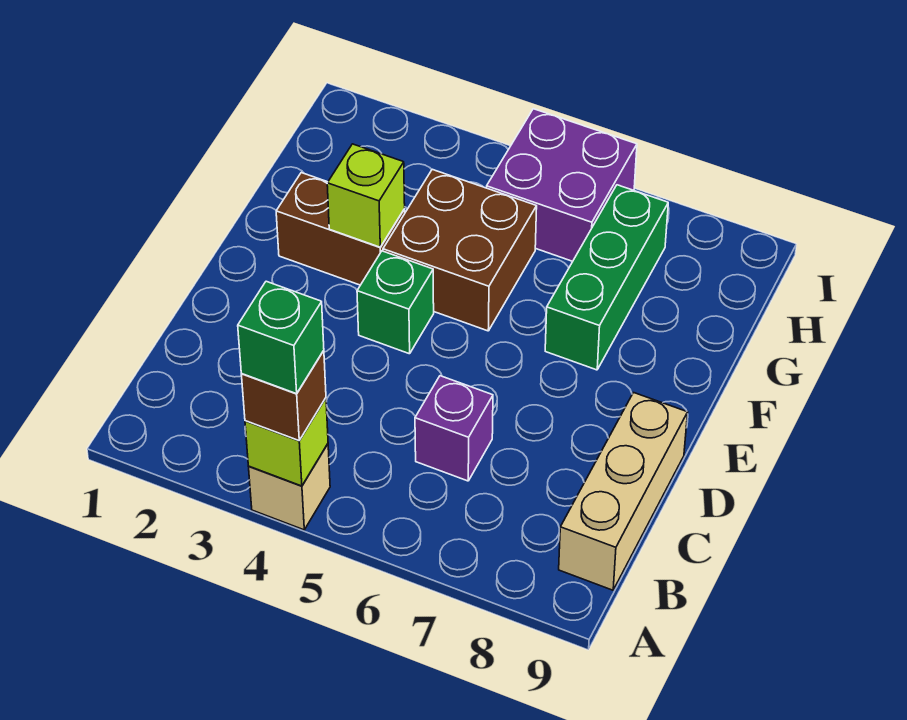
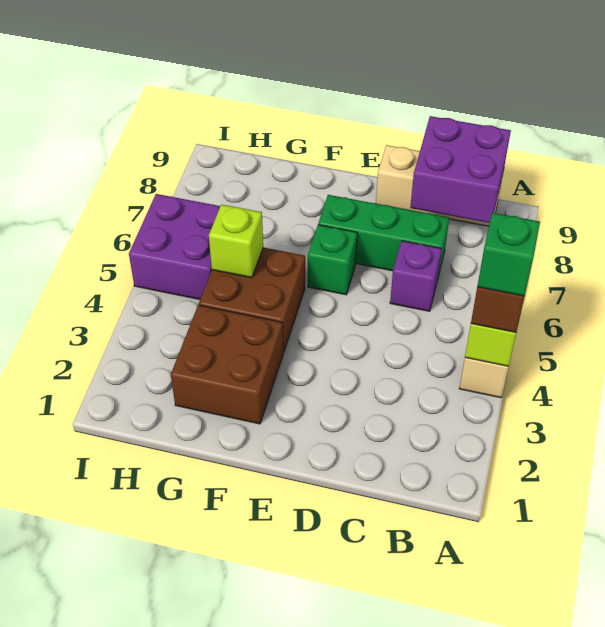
none -> purple brick B8:C9 level 2
green brick E4 level 1 -> green brick E6 level 1
brown brick F2:F3 level 1 -> brown brick F2:G3 level 1
lime brick F3 level 2 -> lime brick G5 level 2
green brick F7:H7 level 1 -> green brick C7:E7 level 1

